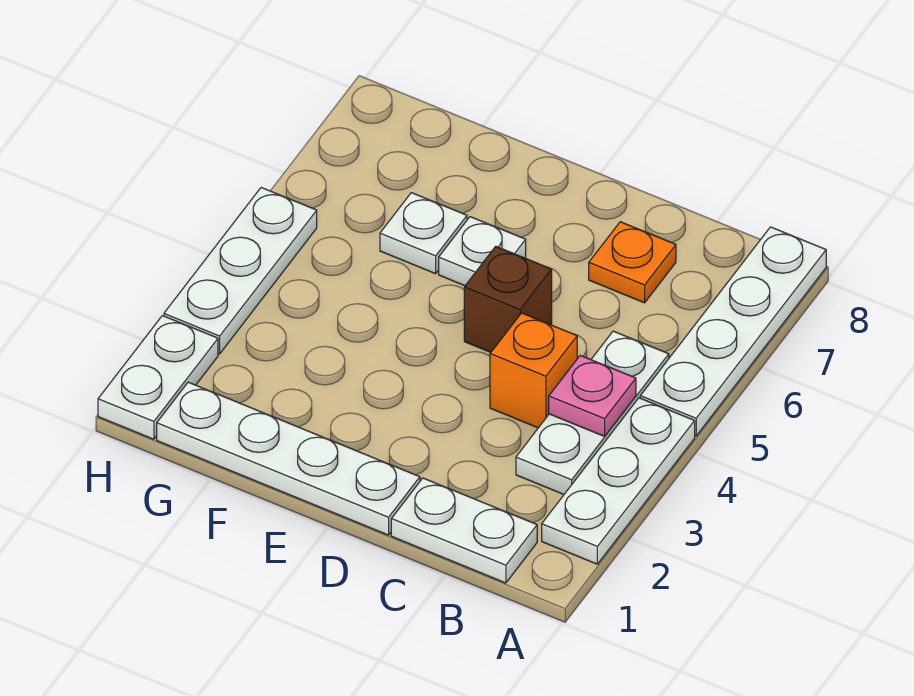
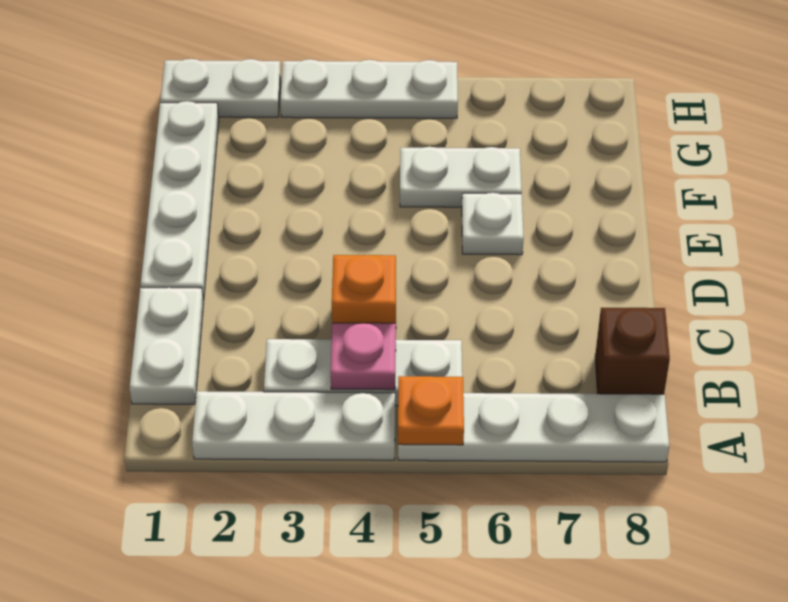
orange plate C7 level 1 -> orange plate A5 level 2
brown brick D5 level 1 -> brown brick B8 level 1
white plate F6 level 1 -> white plate F5:F6 level 1

